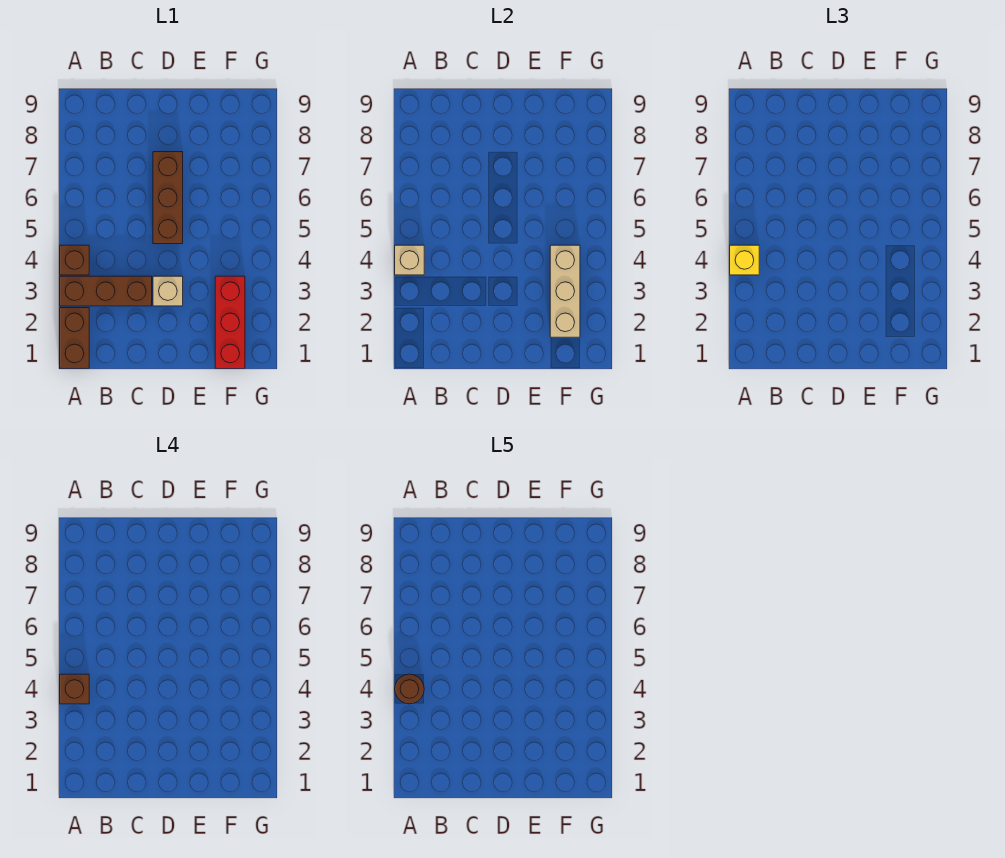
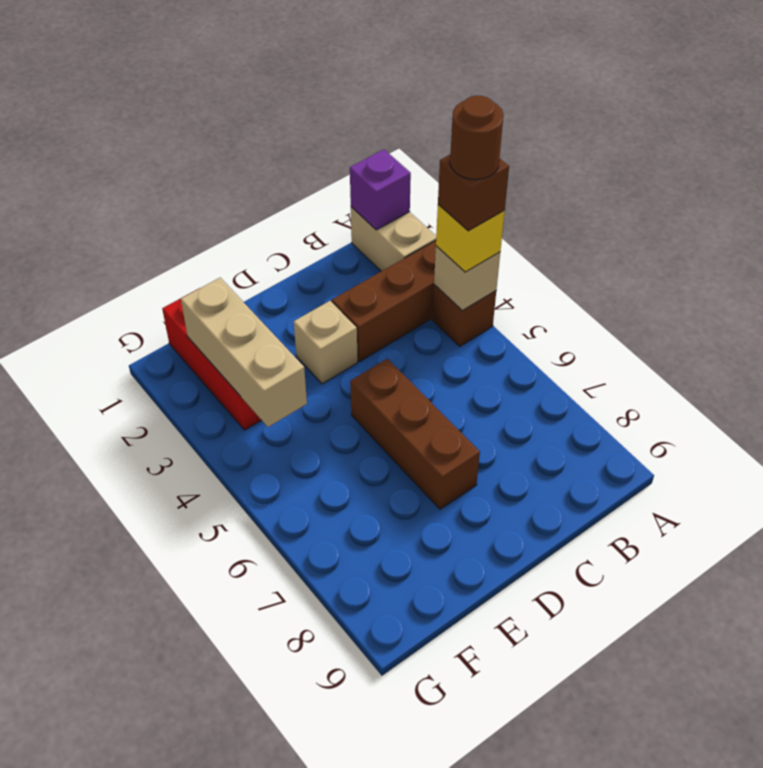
brown brick A1:A2 level 1 -> tan brick A1:A2 level 1
none -> purple brick A1 level 2

